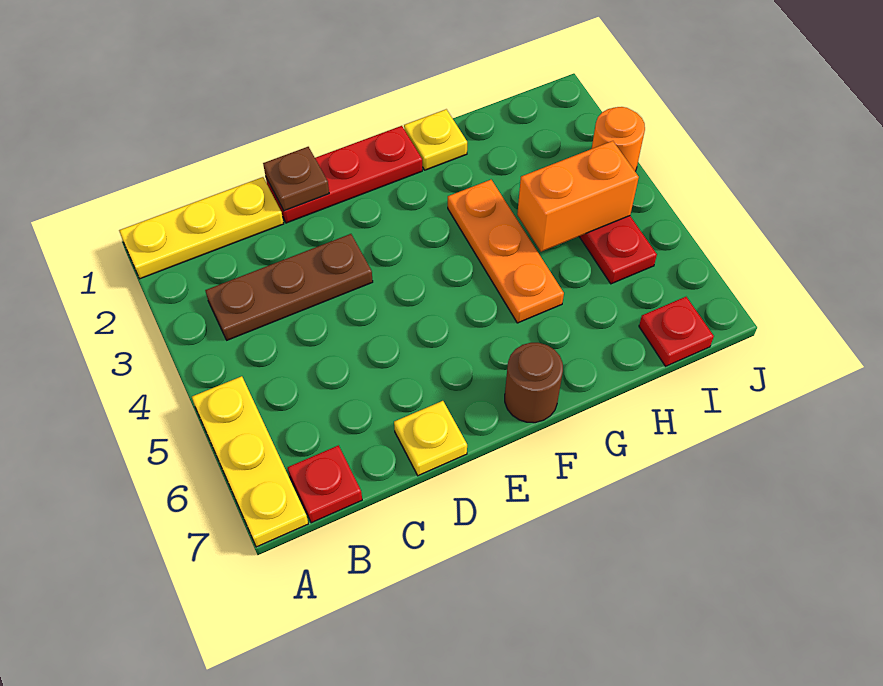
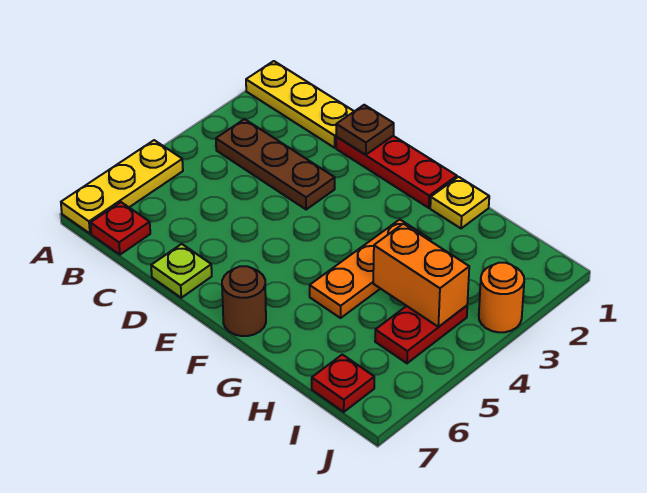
yellow plate D7 level 1 -> lime plate D7 level 1

